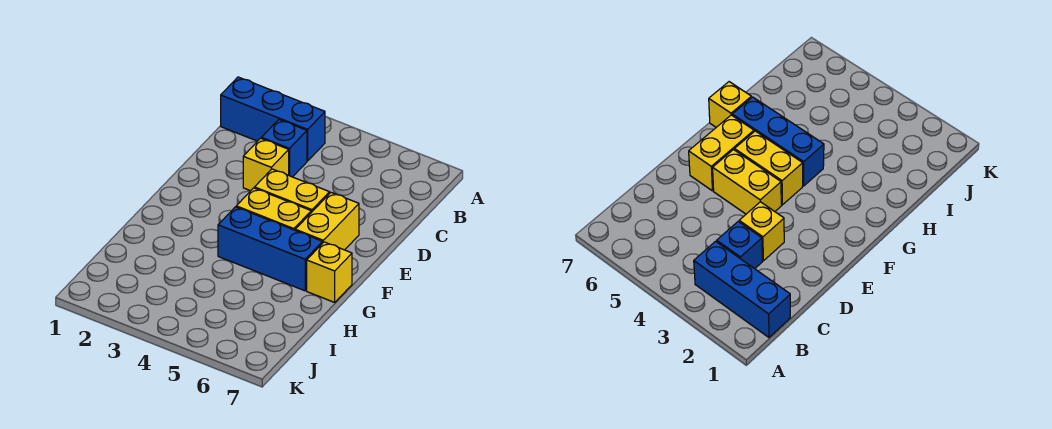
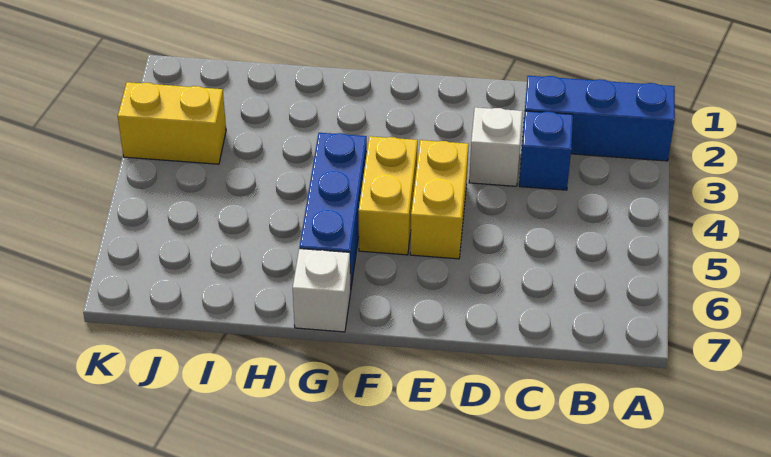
blue brick B1:B3 level 1 -> blue brick A2:C2 level 1
yellow brick D3 level 1 -> white brick D3 level 1
yellow brick E6:F6 level 1 -> yellow brick J3:K3 level 1
yellow brick G7 level 1 -> white brick G7 level 1

